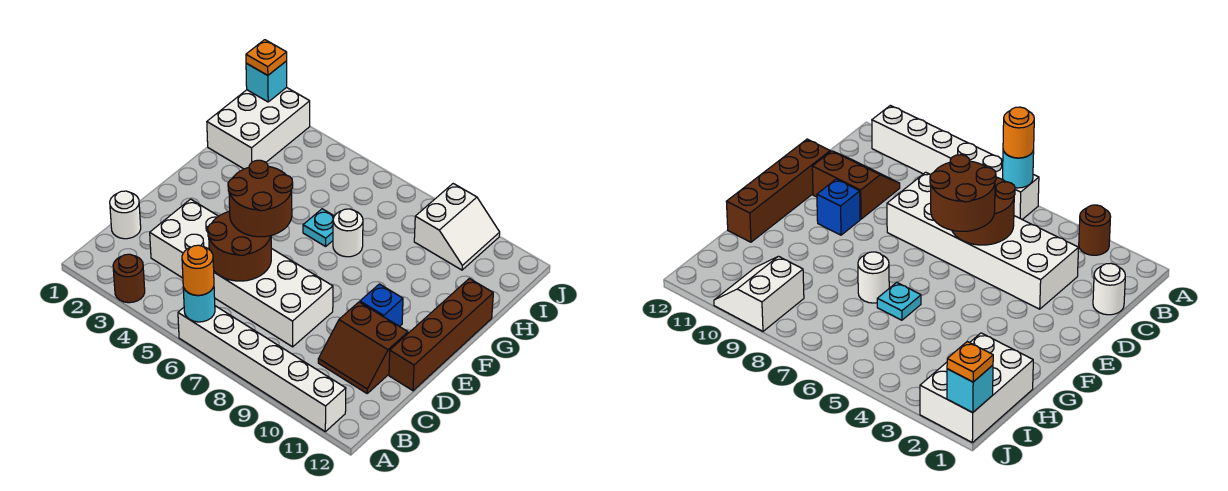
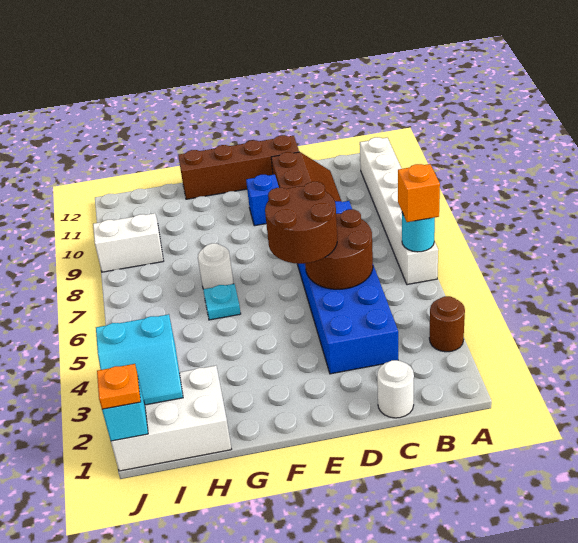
orange round brick A6 level 3 -> orange brick A6 level 3
white brick C3:D8 level 1 -> blue brick C3:D8 level 1
none -> cyan slope I2:J3 level 2 top 3

